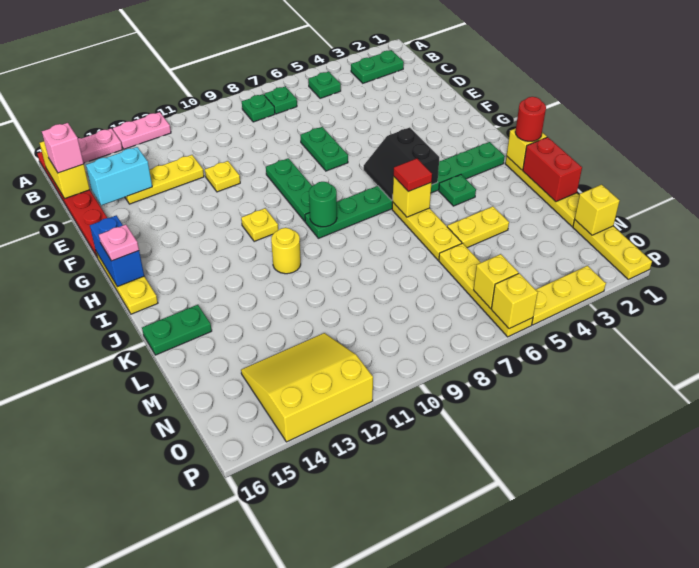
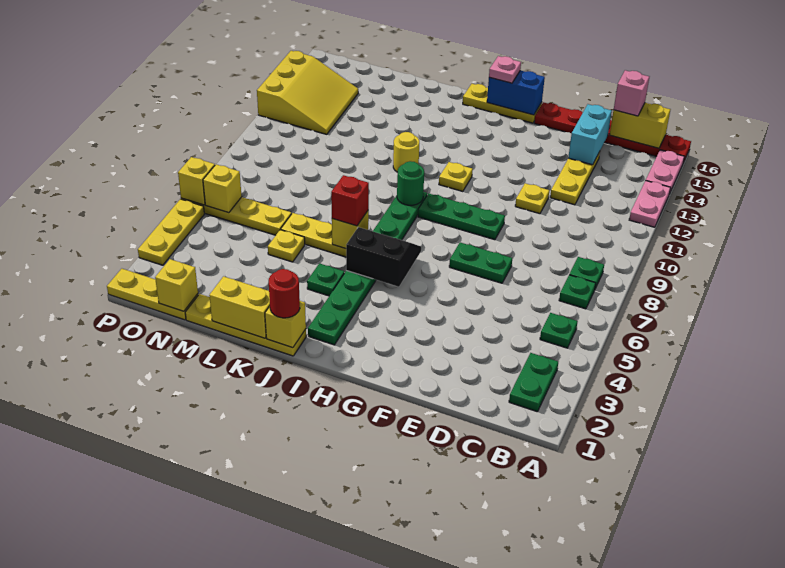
red tile J6 level 3 -> red brick J6 level 3
red brick K1:L1 level 2 -> yellow brick K1:L1 level 2
green plate K15:K16 level 1 -> none
yellow plate L4:L5 level 1 -> yellow plate L5 level 1

